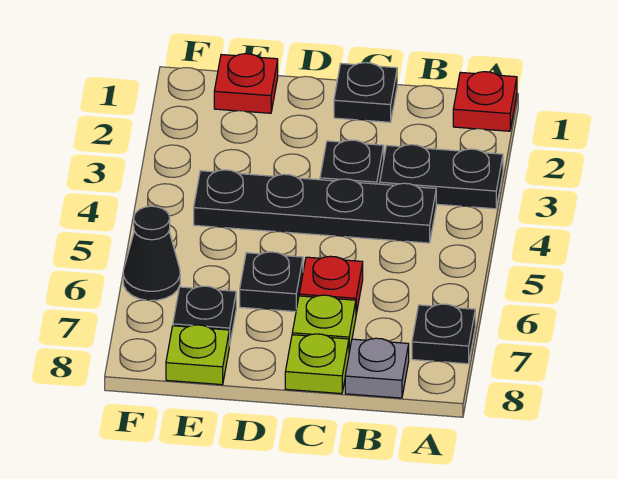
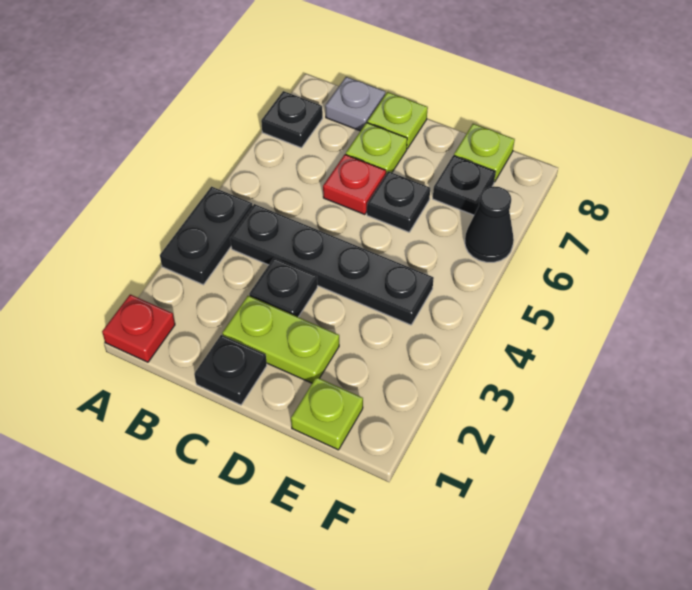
black plate A3:B3 level 1 -> black plate A3:A4 level 1
none -> lime plate C2:D2 level 1
red plate E1 level 1 -> lime plate E1 level 1

